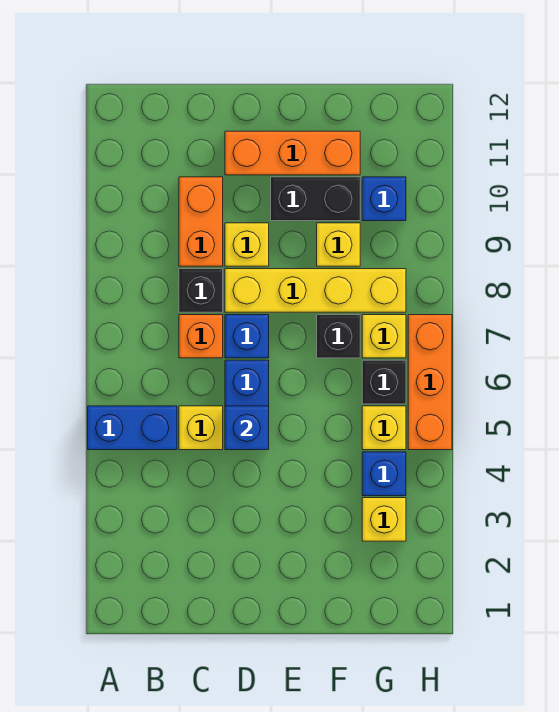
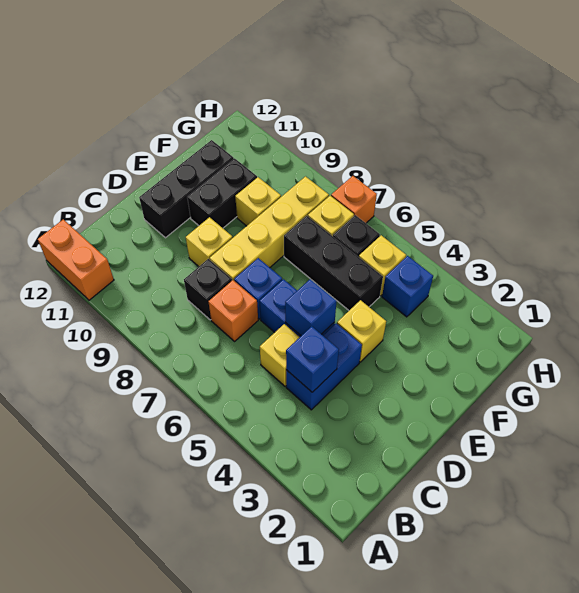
blue brick A5:B5 level 1 -> blue brick C4:D4 level 1
orange brick C9:C10 level 1 -> orange brick A11:A12 level 1
orange brick D11:F11 level 1 -> black brick D11:F11 level 1
black brick F7 level 1 -> black brick F5:F7 level 1
yellow brick G3 level 1 -> yellow brick E4 level 1
blue brick G10 level 1 -> blue brick C4 level 2
orange brick H5:H7 level 1 -> orange brick H7 level 1

